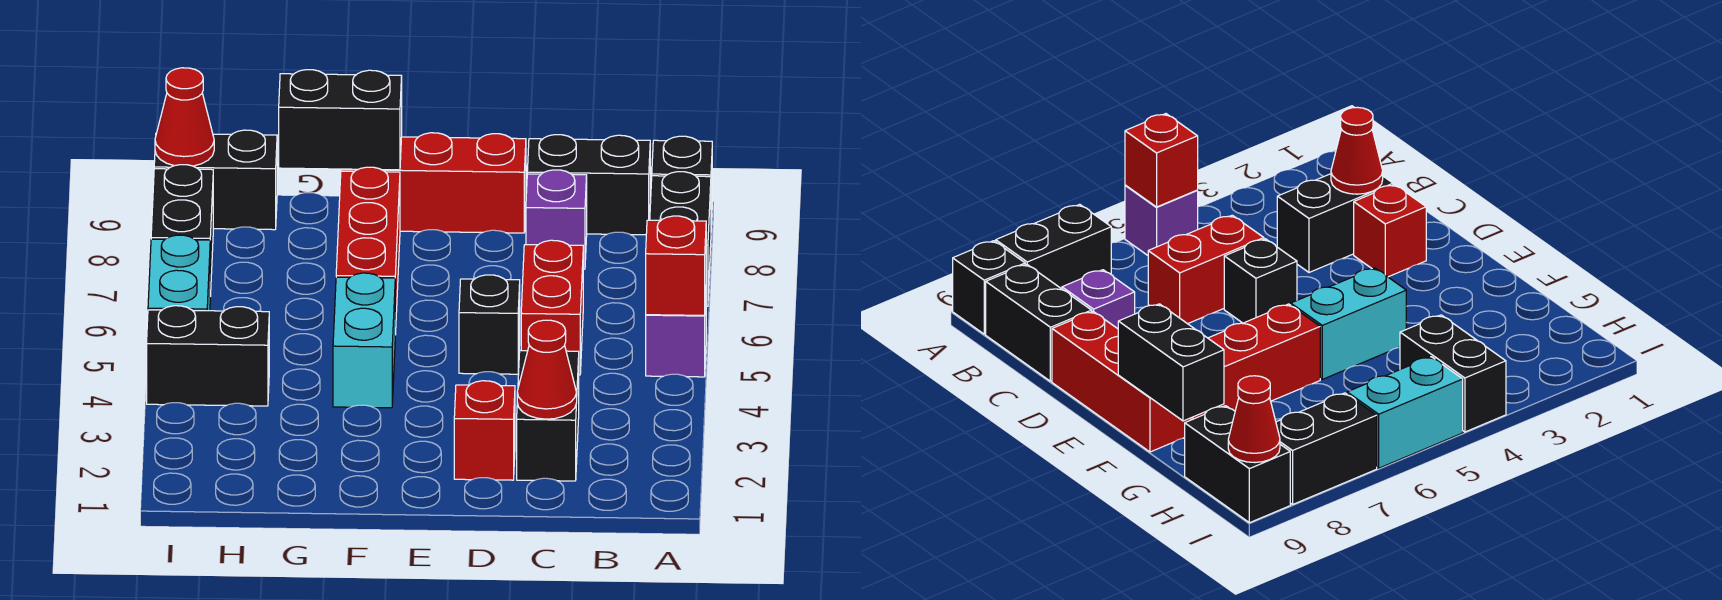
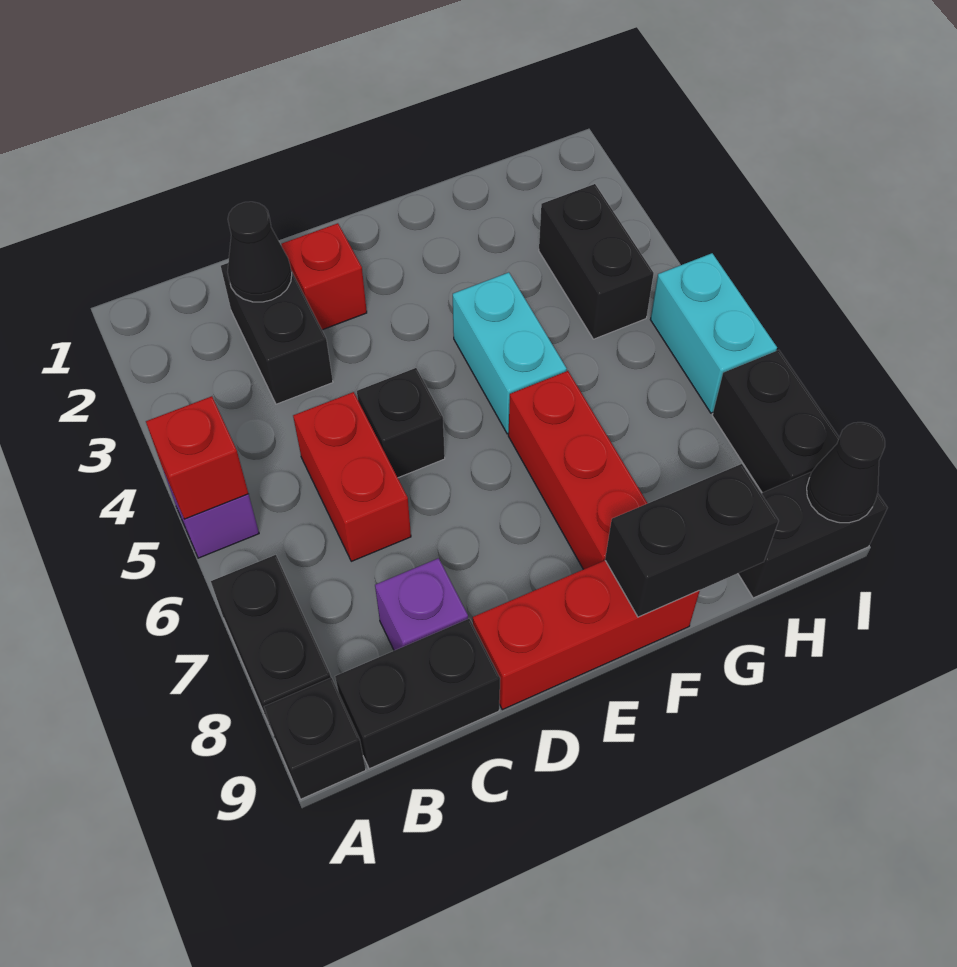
red cone C2 level 2 -> black cone C2 level 2
black brick H4:I4 level 1 -> black brick H3:H4 level 1
red cone I9 level 2 -> black cone I9 level 2

